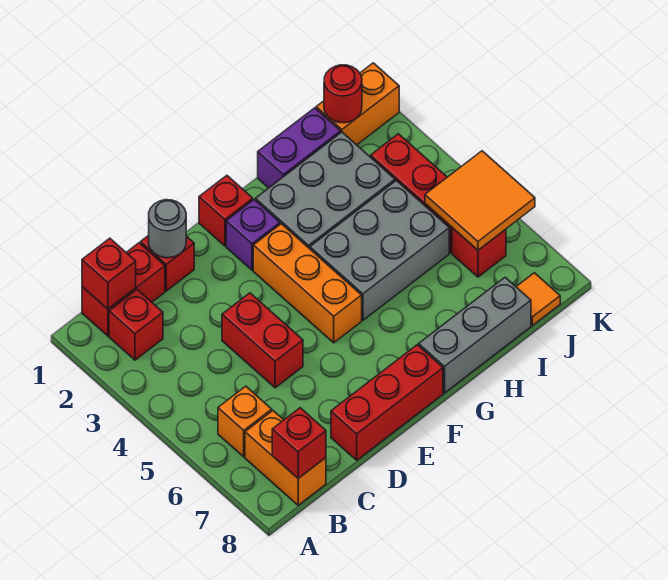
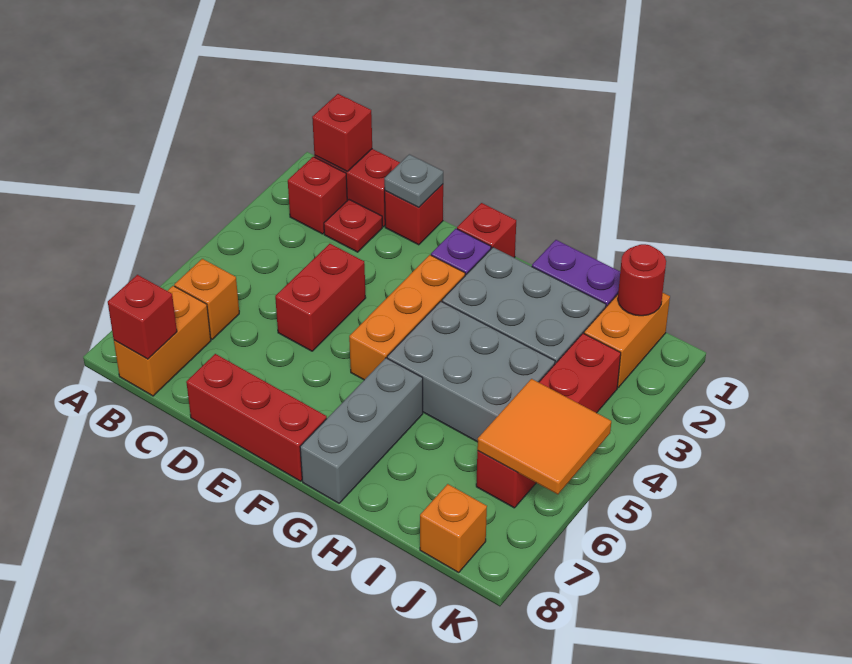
none -> red plate C2 level 1
grey round brick D1 level 2 -> grey plate D1 level 2
grey brick G8:I8 level 1 -> grey brick G6:G8 level 1
orange brick J1:K1 level 1 -> orange brick J1:J2 level 1
orange tile J8 level 1 -> orange brick J8 level 1

